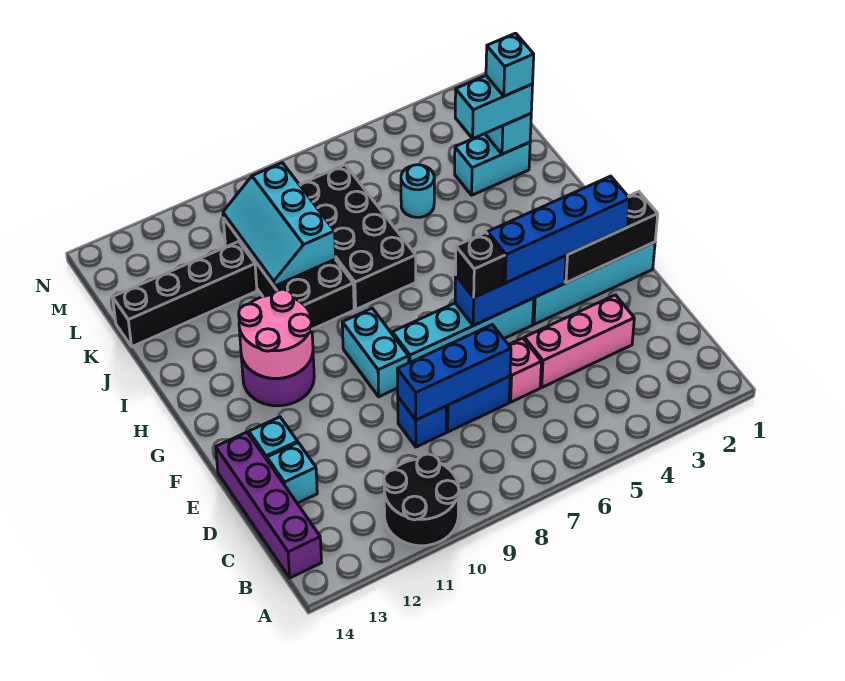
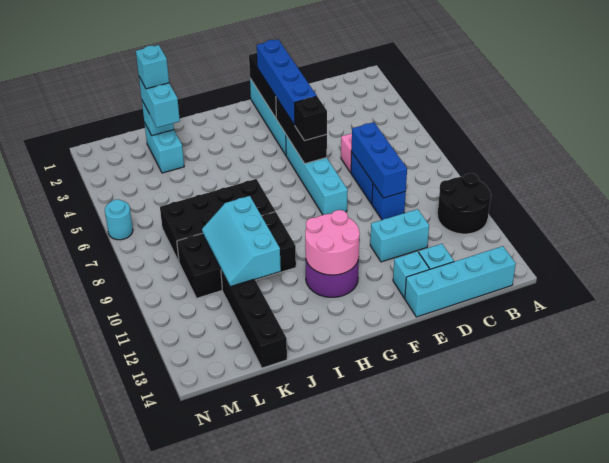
purple brick B14:E14 level 1 -> cyan brick B14:E14 level 1
pink brick D3:D5 level 1 -> none
blue brick F4:F6 level 2 -> black brick F4:F6 level 2
cyan brick F9:G9 level 1 -> cyan brick D11:E11 level 1
cyan slope J9:L10 level 2 top 9 -> cyan slope J9:K11 level 2 top J
cyan round brick K5 level 1 -> cyan round brick N6 level 1

